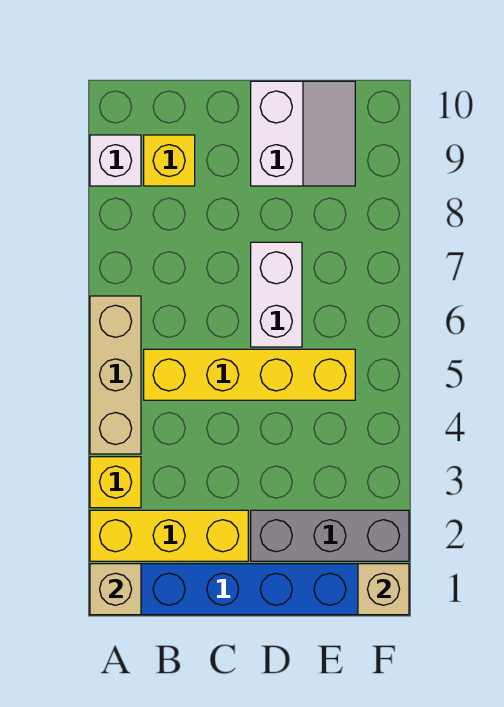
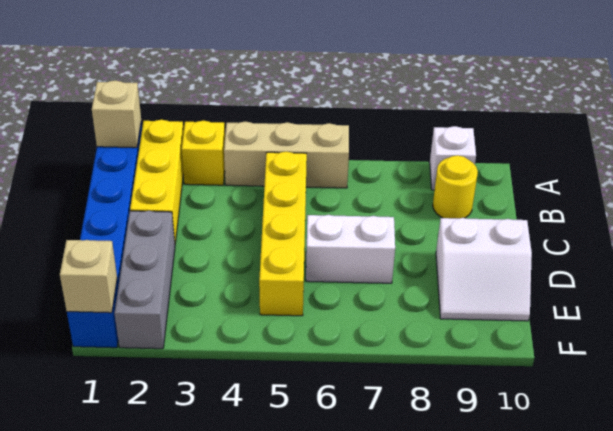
yellow brick B9 level 1 -> yellow round brick B9 level 1

